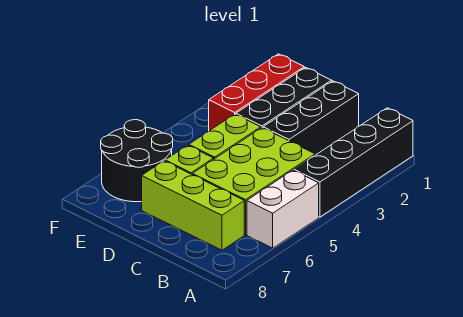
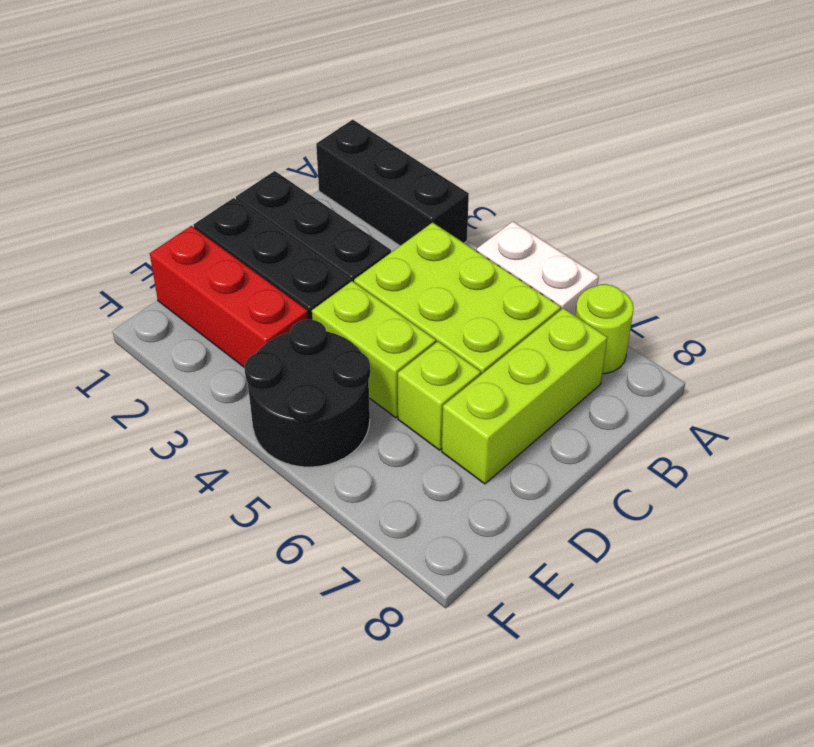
black brick A1:A4 level 1 -> black brick A1:A3 level 1
none -> lime round brick A7 level 1
black round brick E6:F7 level 1 -> black round brick E4:F5 level 1

